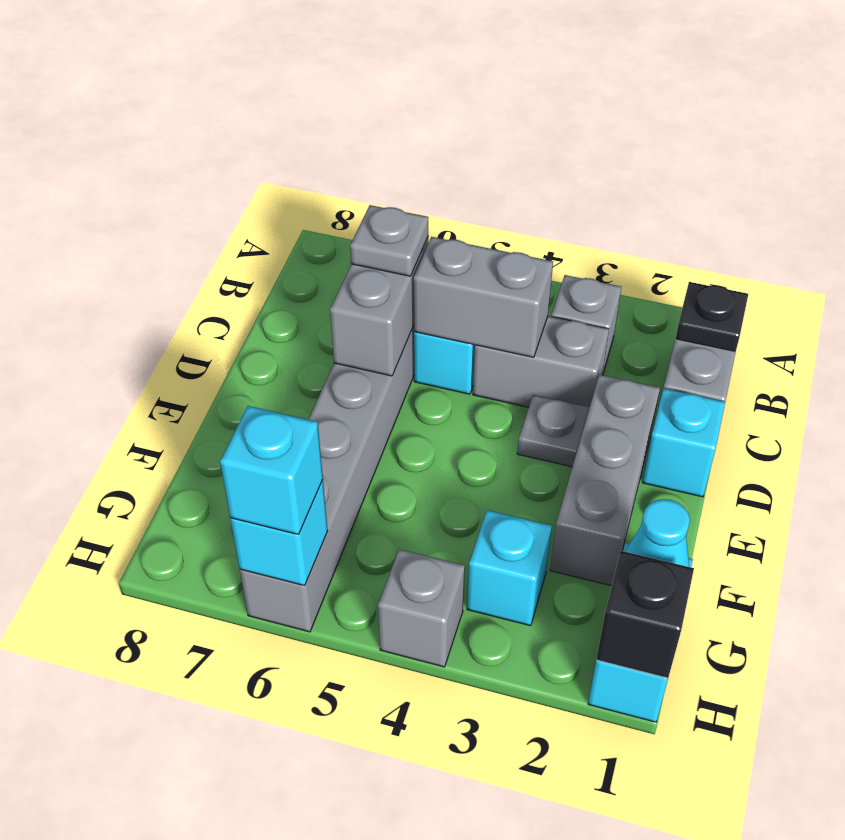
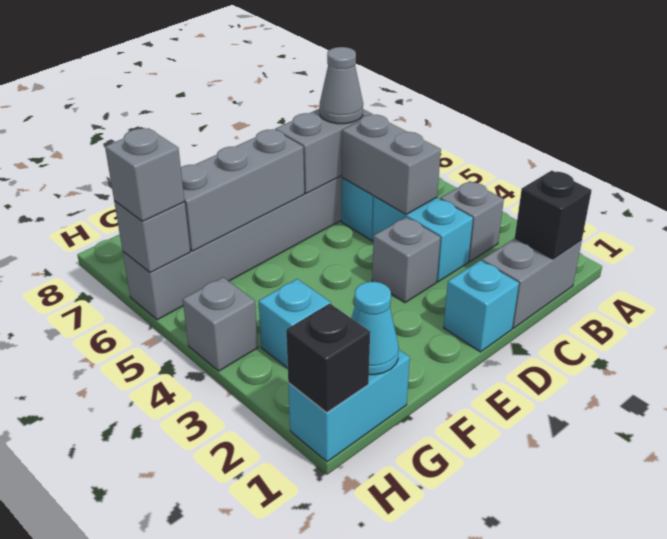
black plate B1 level 2 -> black brick B1 level 2
grey brick C3:C4 level 1 -> cyan brick C3:C4 level 1
grey plate C6 level 3 -> grey cone C6 level 3
grey brick D2:F2 level 1 -> grey brick E6:G6 level 2
grey plate D3 level 1 -> grey brick D3 level 1
cyan brick H6 level 2 -> grey brick H6 level 2
cyan brick H6 level 3 -> grey brick H6 level 3

